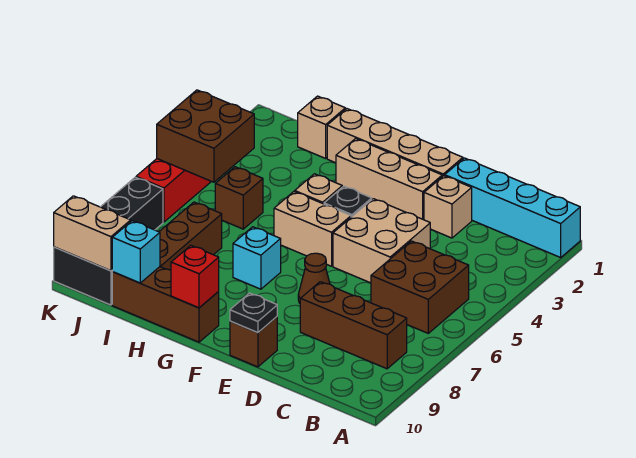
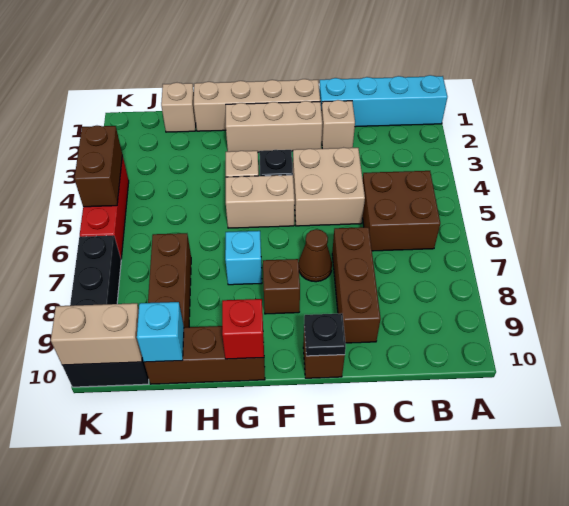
brown brick B8:D8 level 1 -> brown brick D7:D9 level 1
brown brick I5 level 1 -> brown brick F8 level 1
brown brick J4:K5 level 2 -> brown brick K4:K5 level 2

